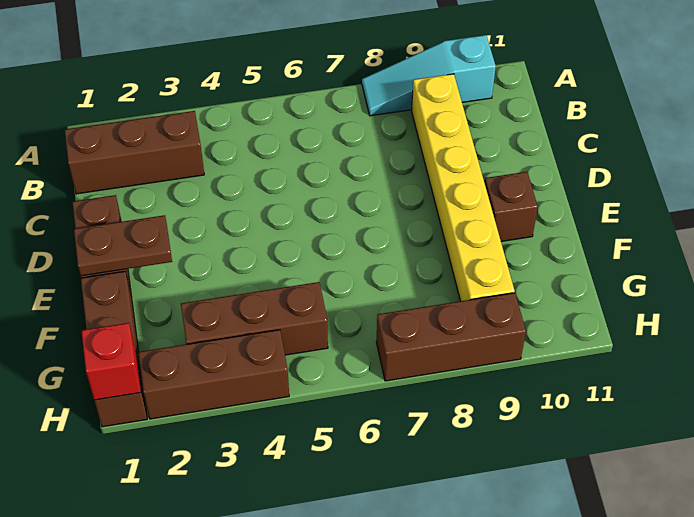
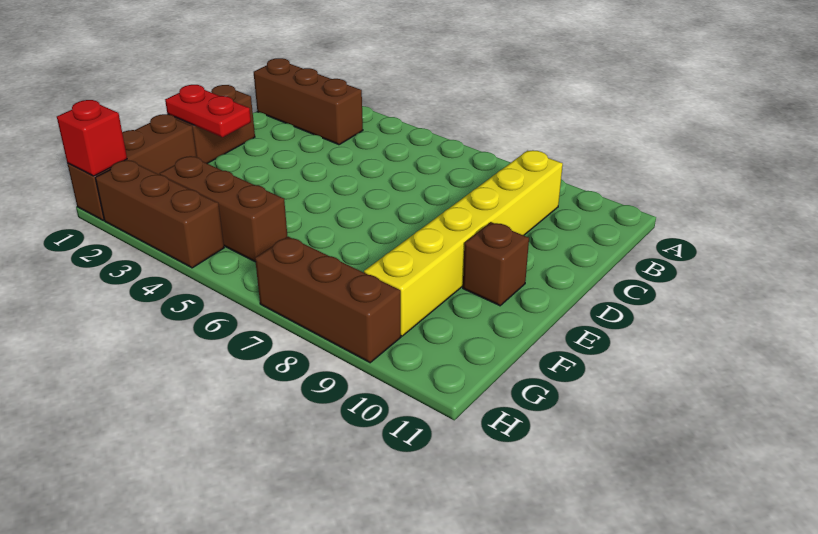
cyan slope A8:A10 level 1 top 10 -> none
brown plate E1:E2 level 2 -> red plate E1:E2 level 2

